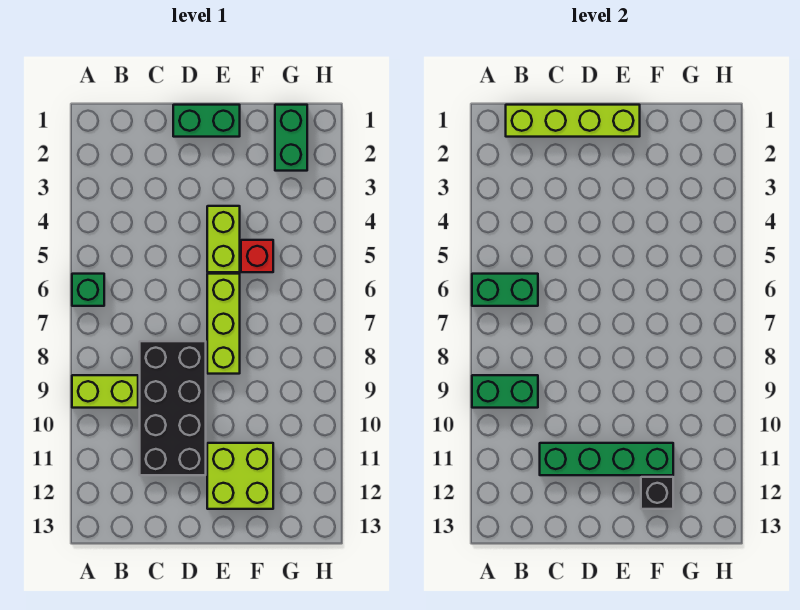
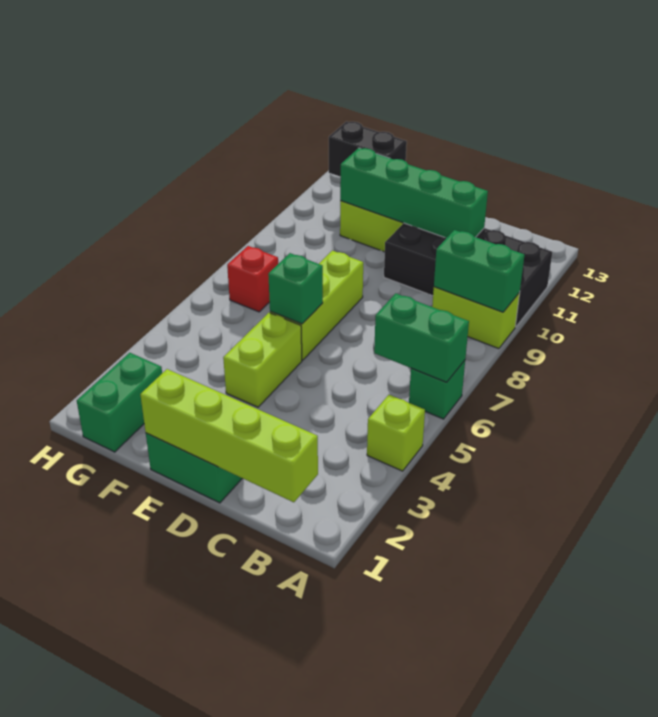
none -> lime brick A4 level 1
black brick C8:D11 level 1 -> black brick A10:D11 level 1
none -> green brick E6 level 2
red brick F5 level 1 -> red brick G7 level 1
black brick F12 level 2 -> black brick F12:G12 level 2

